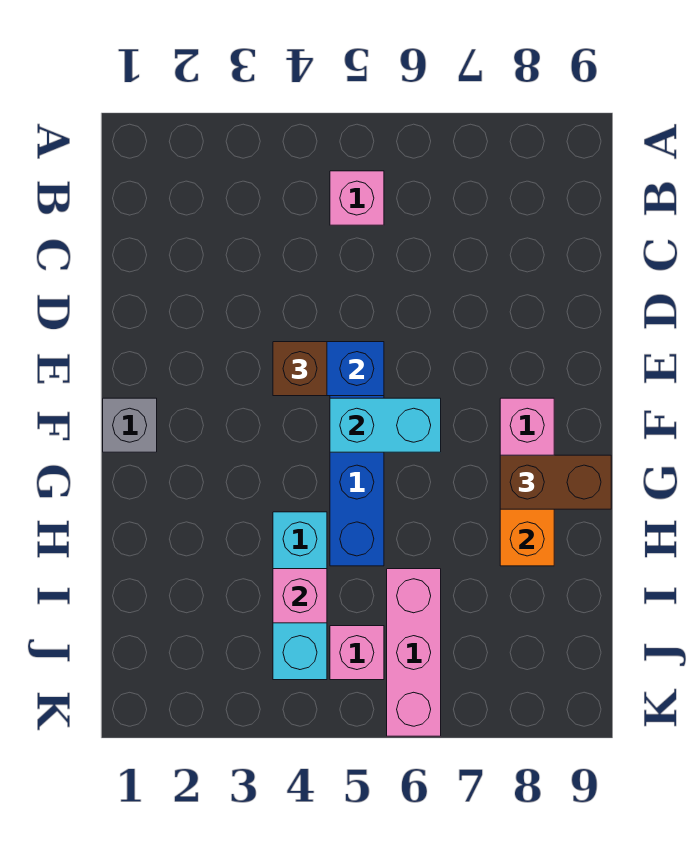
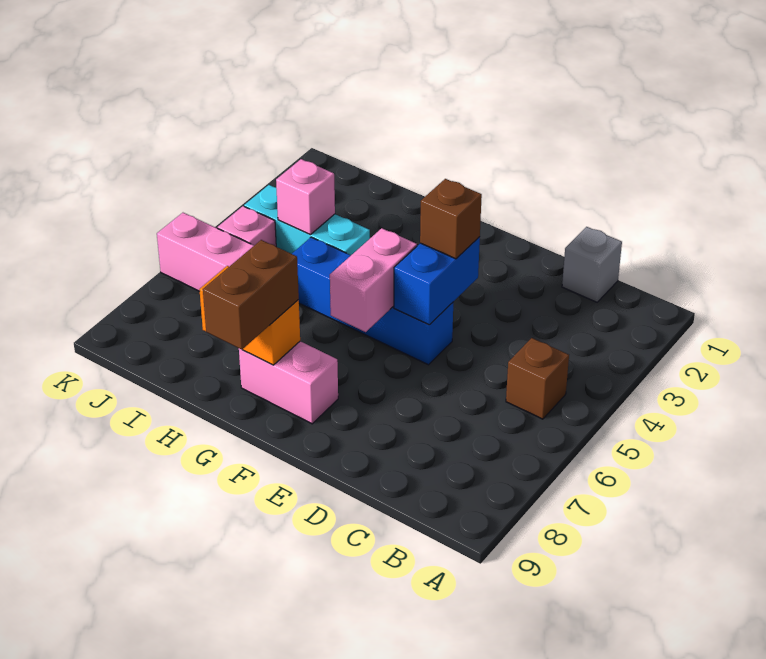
pink brick B5 level 1 -> brown brick B5 level 1
grey brick F1 level 1 -> grey brick C1 level 1
cyan brick F5:F6 level 2 -> pink brick F5:F6 level 2

